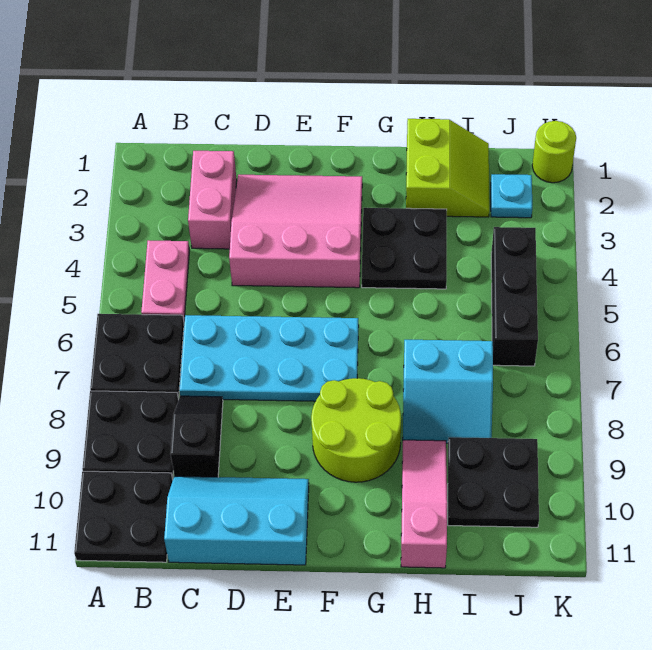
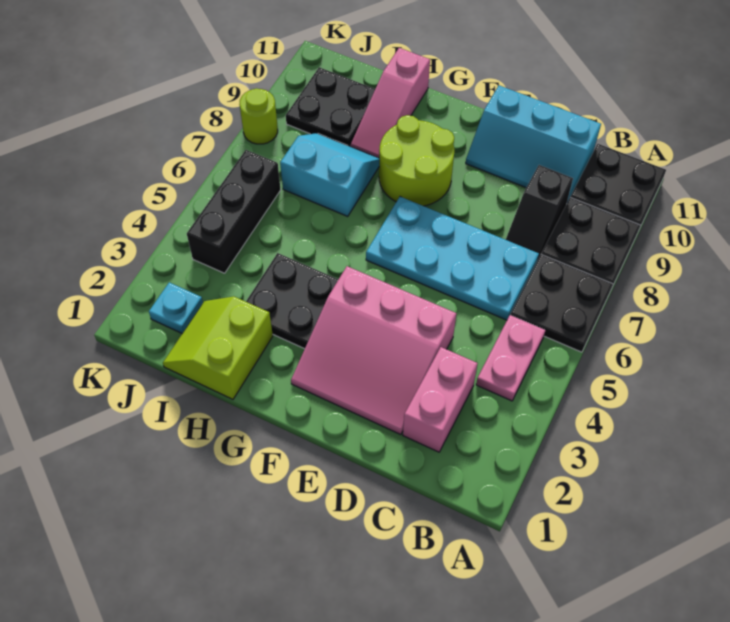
lime round brick K1 level 1 -> lime round brick K8 level 1

